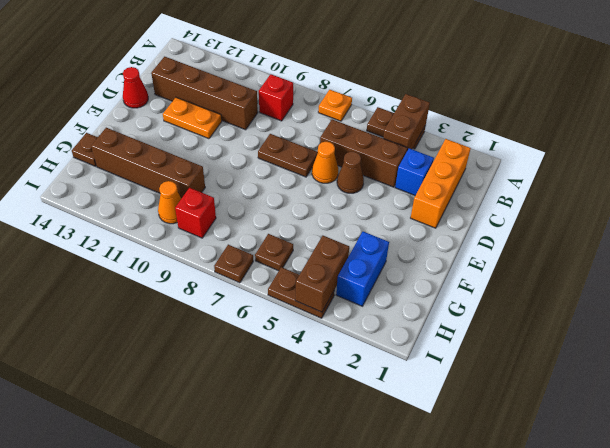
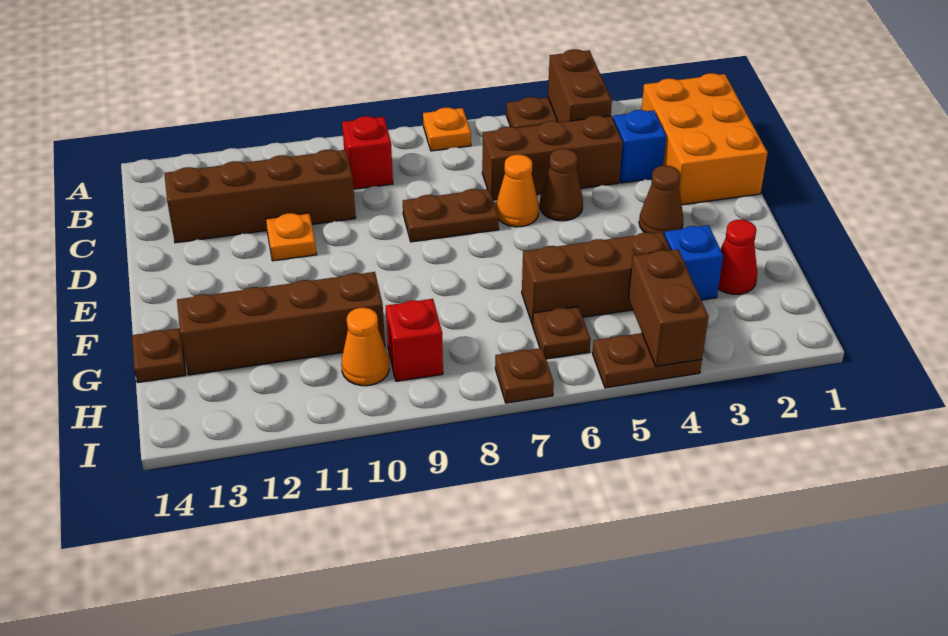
orange brick B2:D2 level 1 -> orange brick B1:D2 level 1
orange plate D11:D12 level 1 -> orange plate D11 level 1
red cone D14 level 1 -> red cone G2 level 1
none -> brown cone E3 level 1
blue brick G3:H3 level 1 -> blue brick G3 level 1
none -> brown brick G4:G6 level 1

